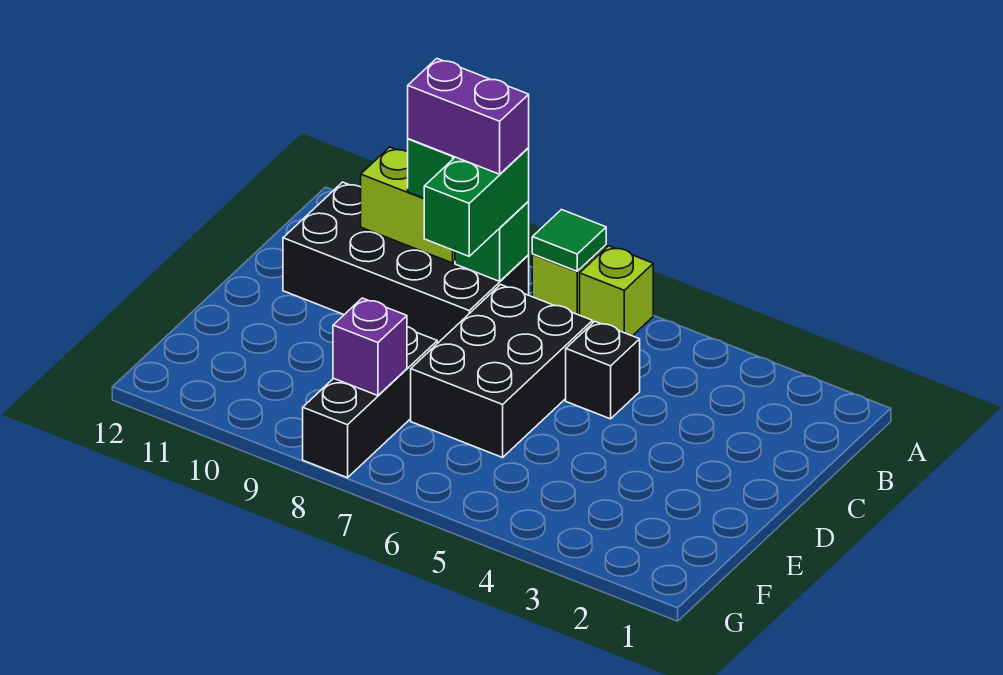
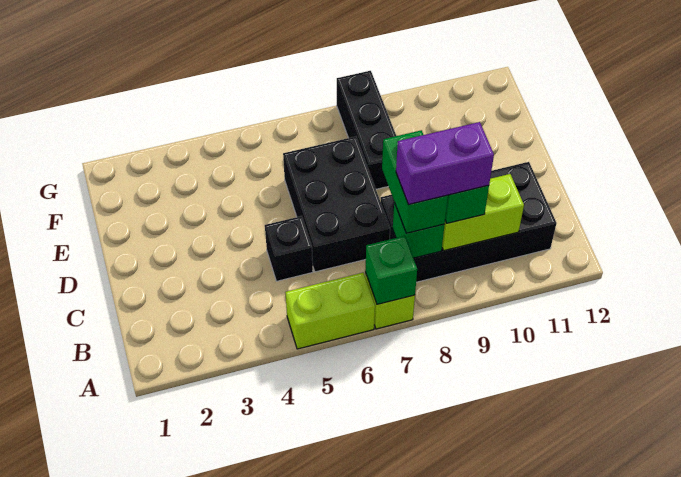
lime brick A6 level 1 -> lime brick A5:A6 level 1
green tile A7 level 2 -> green brick A7 level 2
purple brick F8 level 2 -> none

